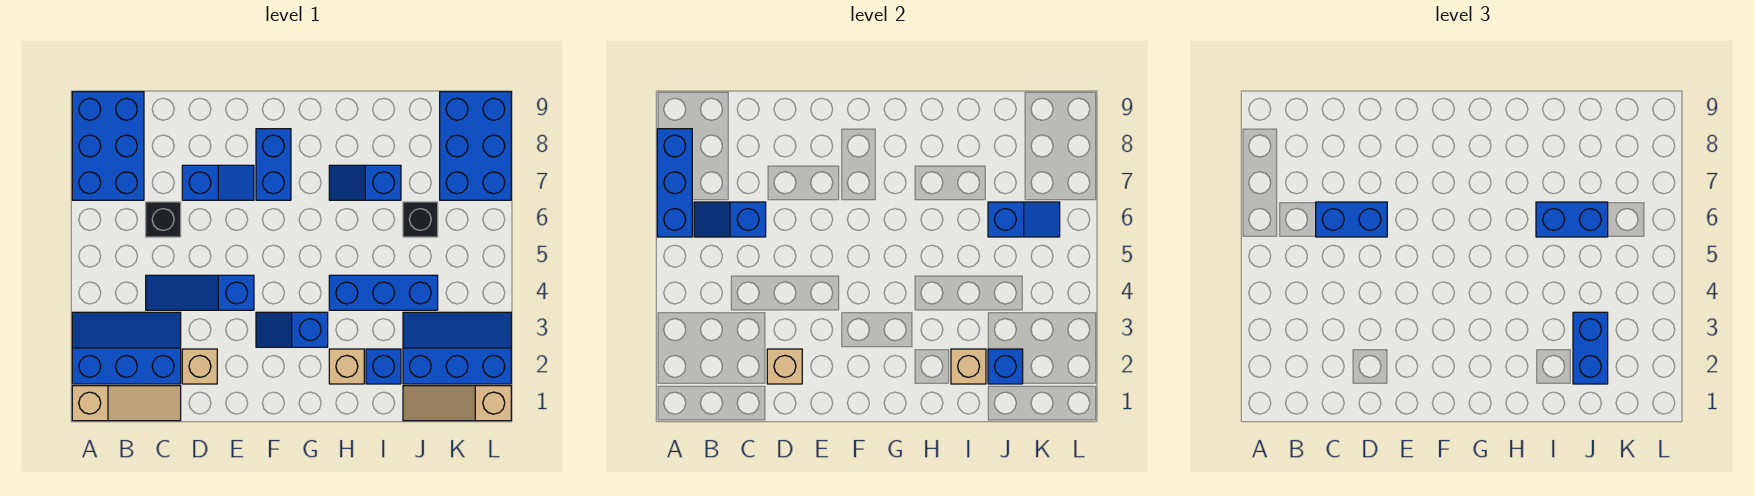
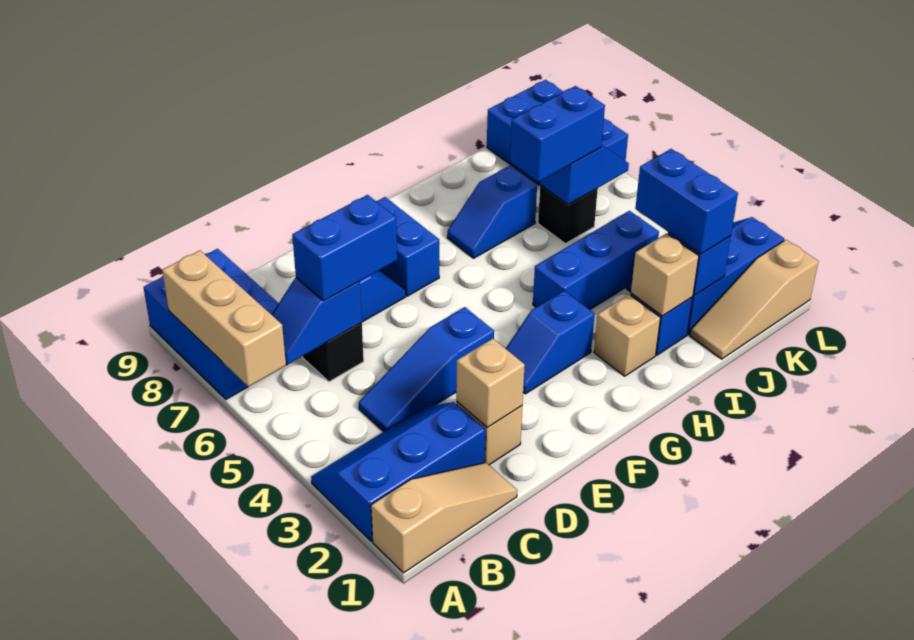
blue brick A6:A8 level 2 -> tan brick A6:A8 level 2

